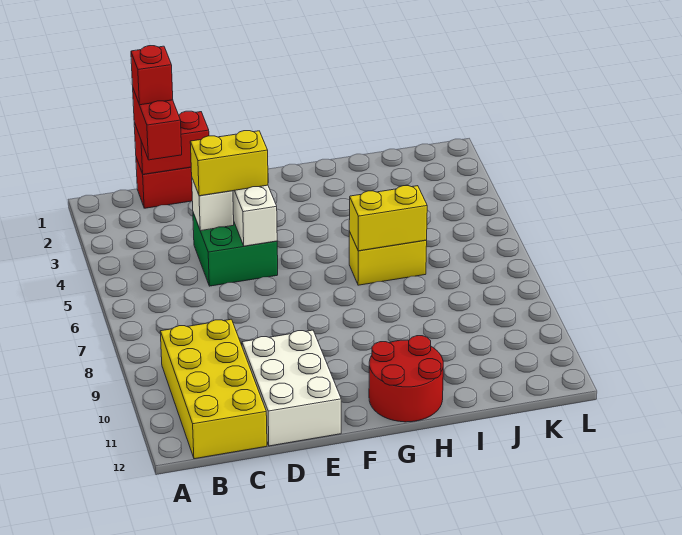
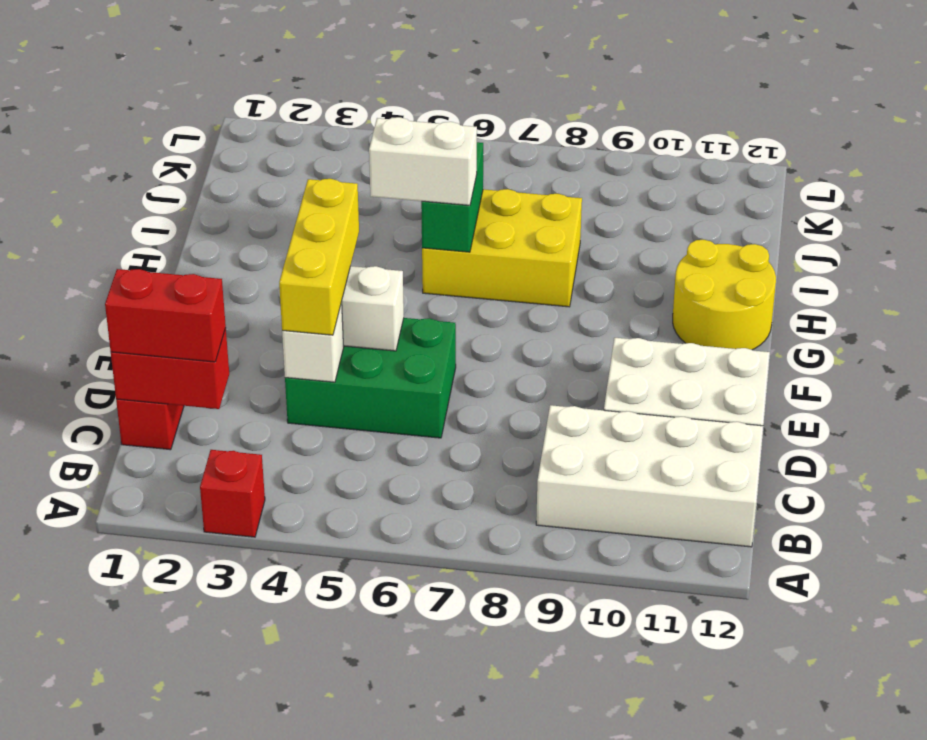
yellow brick B9:C12 level 1 -> white brick B9:C12 level 1
red brick C1:D1 level 2 -> red brick C1:C2 level 2
red brick C1 level 4 -> red brick A3 level 1
green brick D4:E5 level 1 -> green brick D4:E6 level 1
yellow brick D4:E4 level 3 -> yellow brick D4:F4 level 3
red round brick G11:H12 level 1 -> yellow round brick G11:H12 level 1
none -> white brick H5:H6 level 3
yellow brick H6:I6 level 1 -> yellow brick H6:I8 level 1
yellow brick H6:I6 level 2 -> green brick H6:I6 level 2

